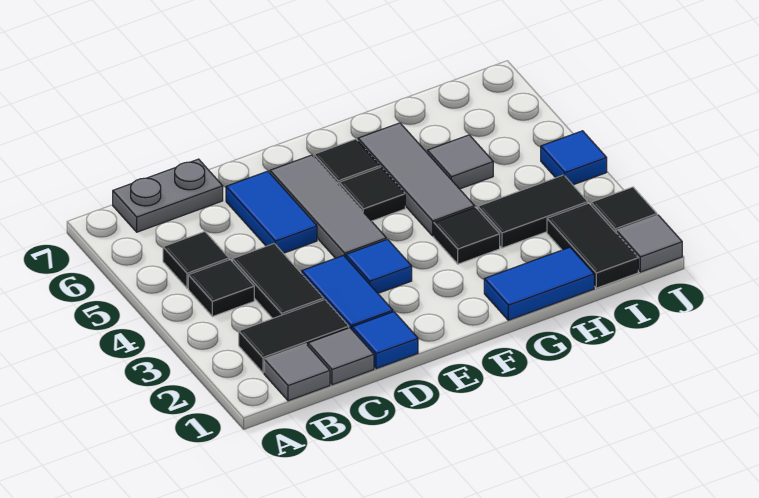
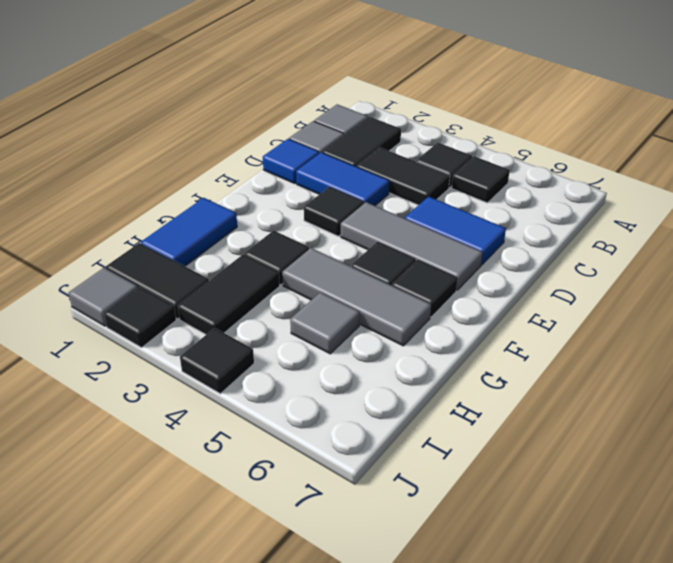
grey plate B7:C7 level 1 -> none
blue tile E3 level 1 -> black tile E3 level 1
blue tile J4 level 1 -> black tile J4 level 1

